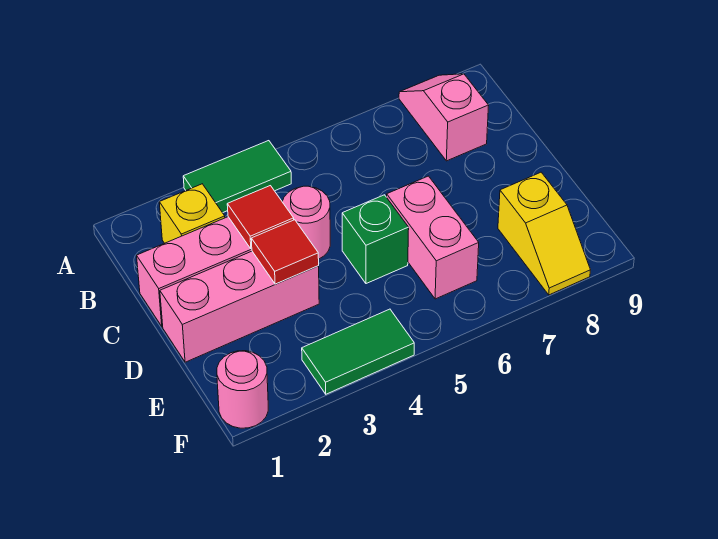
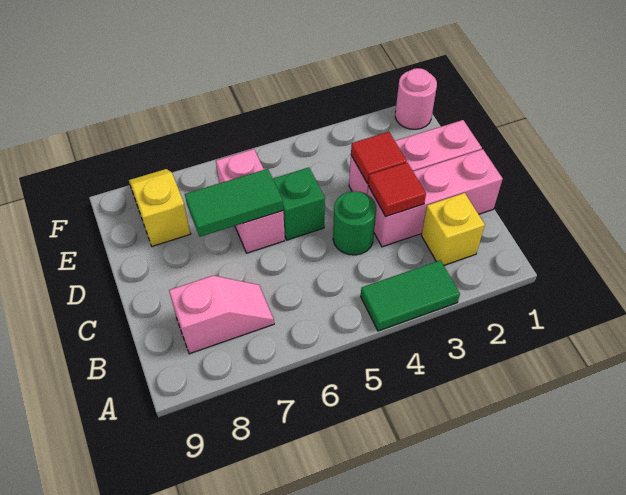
pink slope A8:B8 level 1 top B -> pink slope B7:B8 level 1 top 8
pink round brick C4 level 1 -> green round brick C4 level 1
green tile F3:F4 level 1 -> green tile D6:D7 level 2

